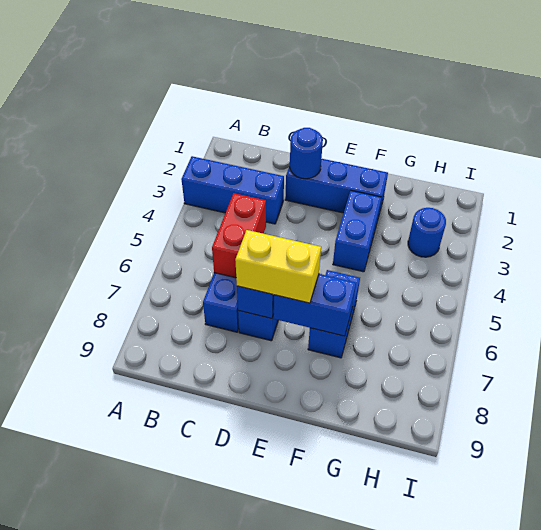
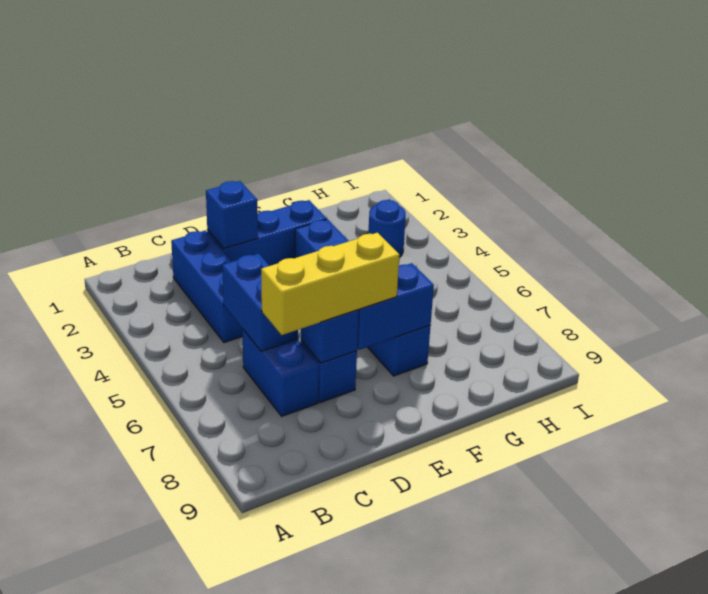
blue brick A3:C3 level 1 -> blue brick C2:C4 level 1
red brick C5:C6 level 2 -> blue brick C5:C6 level 2
blue round brick D2 level 2 -> blue brick D2 level 2
yellow brick D7:E7 level 3 -> yellow brick C7:E7 level 3

